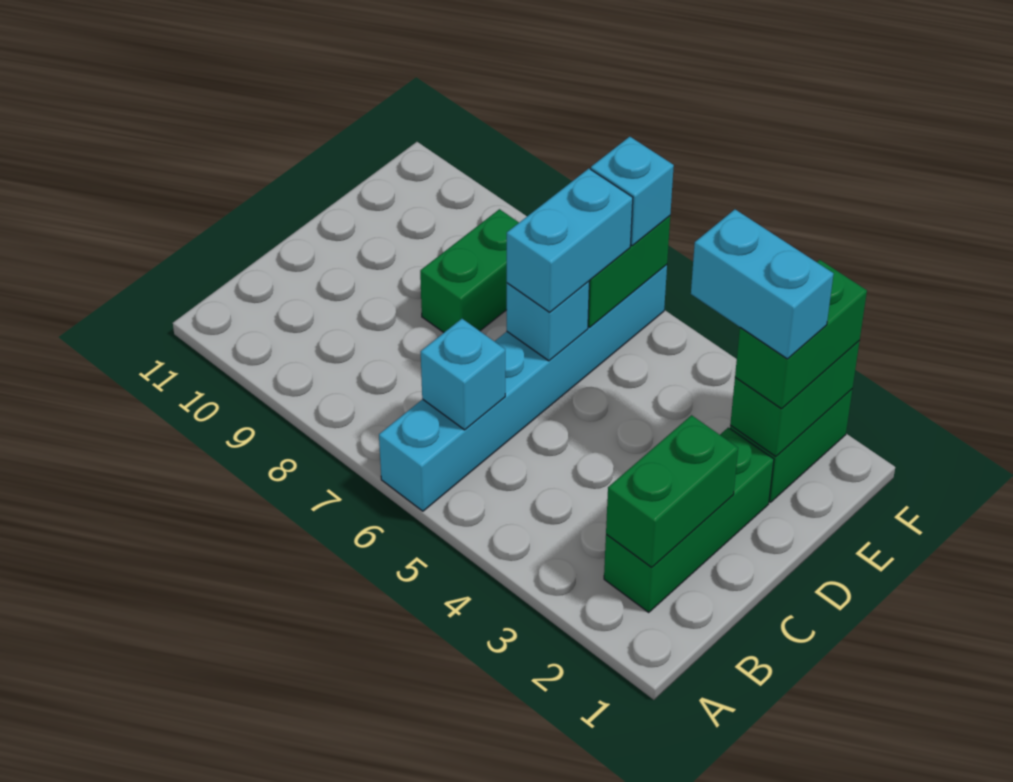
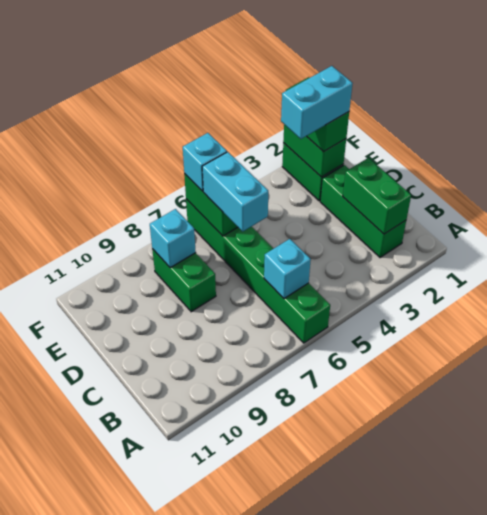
cyan brick A6:F6 level 1 -> green brick A6:F6 level 1
cyan brick D6 level 2 -> cyan brick E8 level 2

